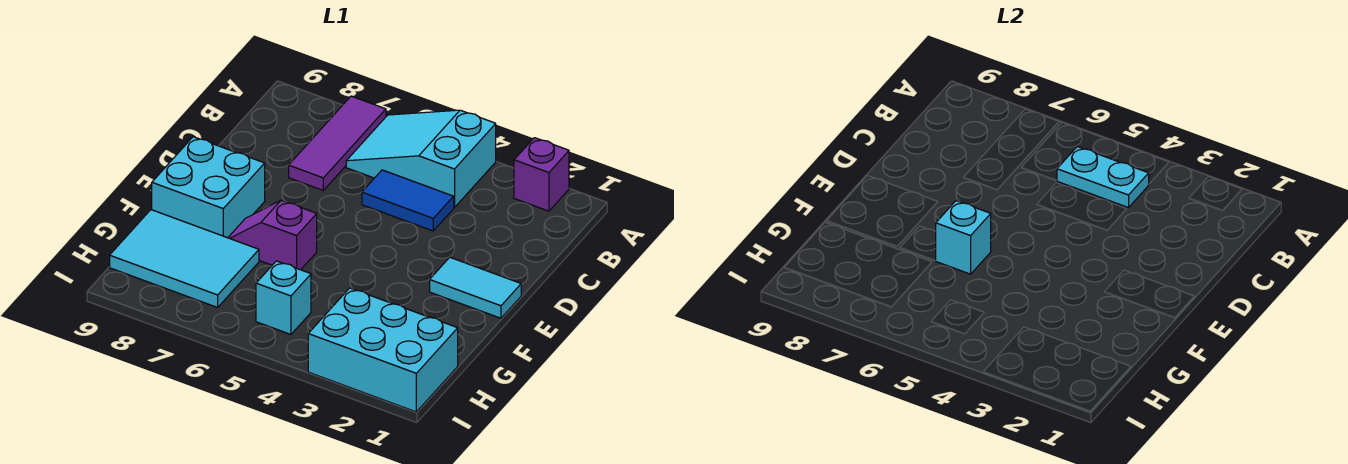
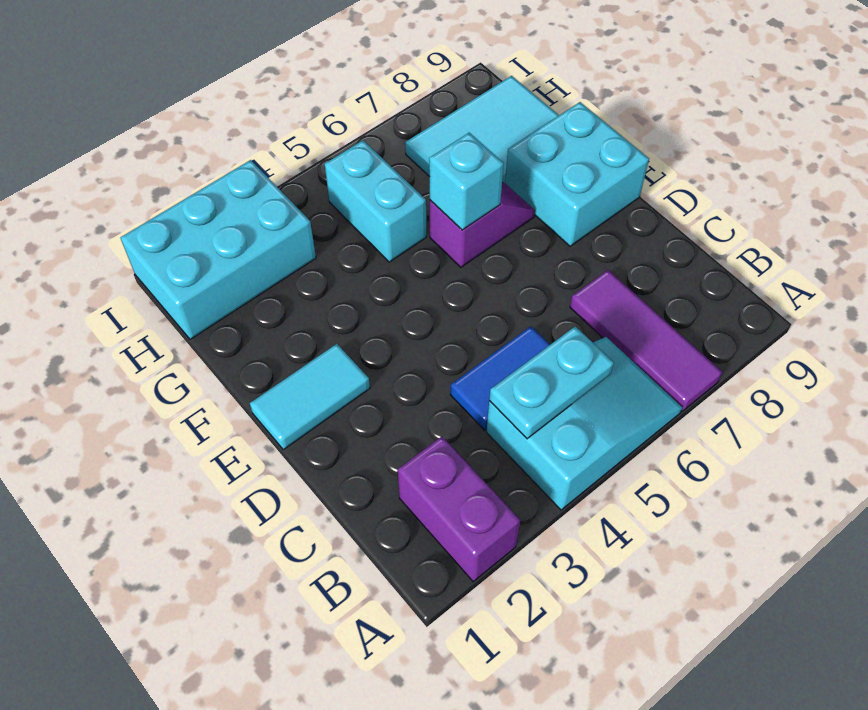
purple brick A2 level 1 -> purple brick A2:B2 level 1
cyan brick H5 level 1 -> cyan brick G5:H5 level 1

